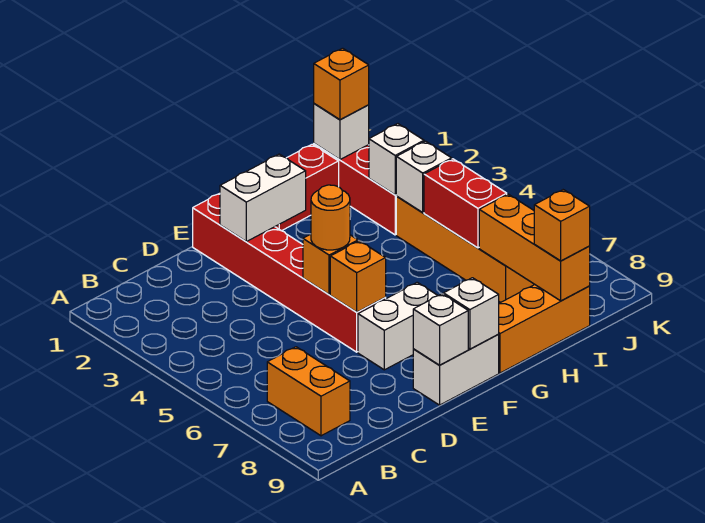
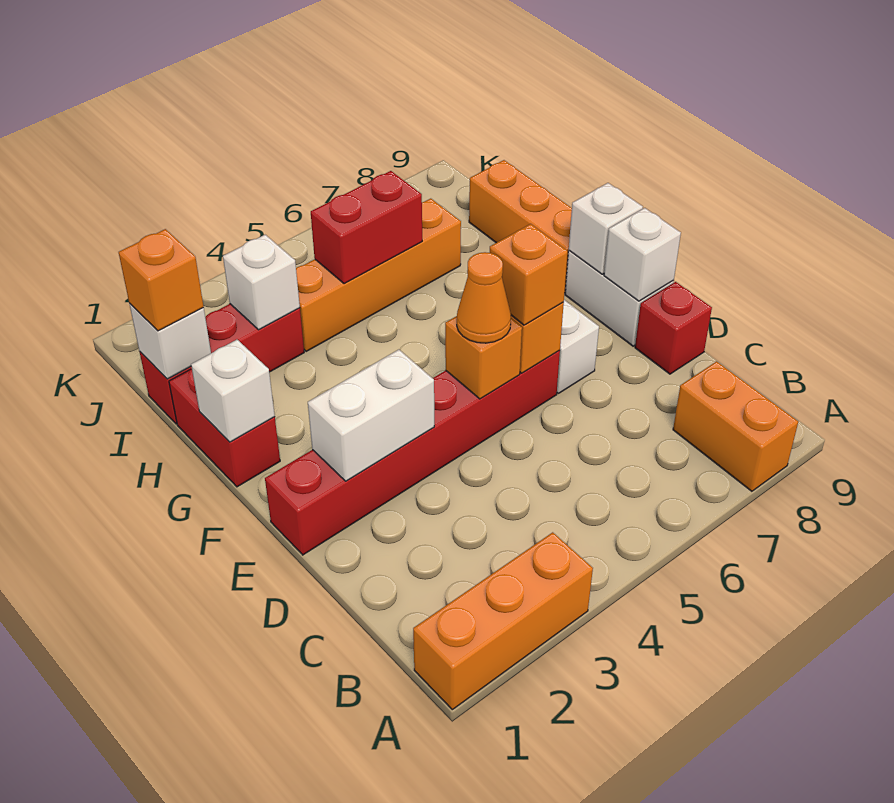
orange brick B7:B8 level 1 -> orange brick A8:B8 level 1
none -> red brick D9 level 1
white brick E2:F2 level 2 -> white brick E2:E3 level 2
orange round brick E5 level 3 -> orange cone E5 level 3
white brick I4 level 2 -> white brick G1 level 2
orange brick I7:I9 level 2 -> orange brick A1:A3 level 1
orange brick I9 level 3 -> orange brick E6 level 3

